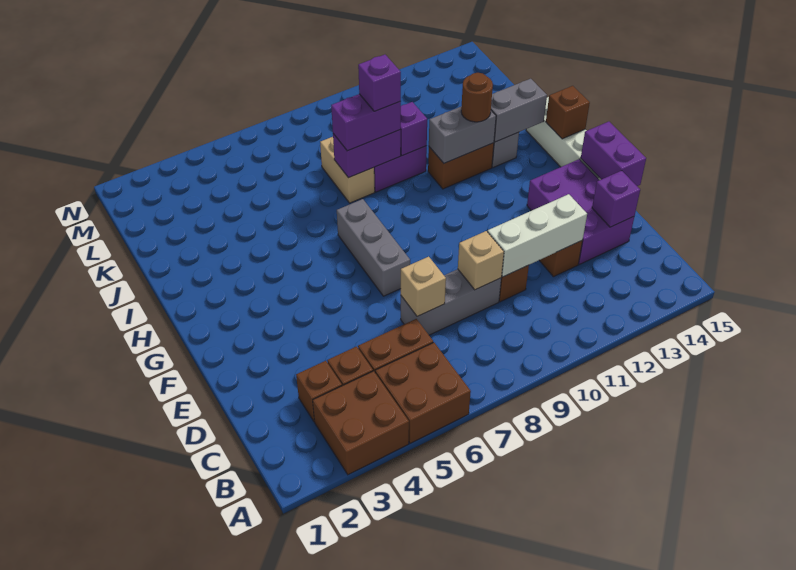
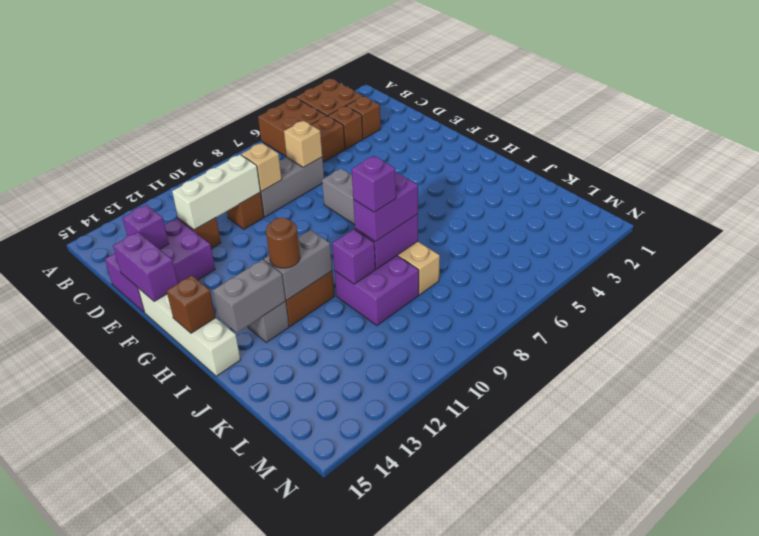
purple brick D13:F14 level 1 -> purple brick D13:E15 level 1

